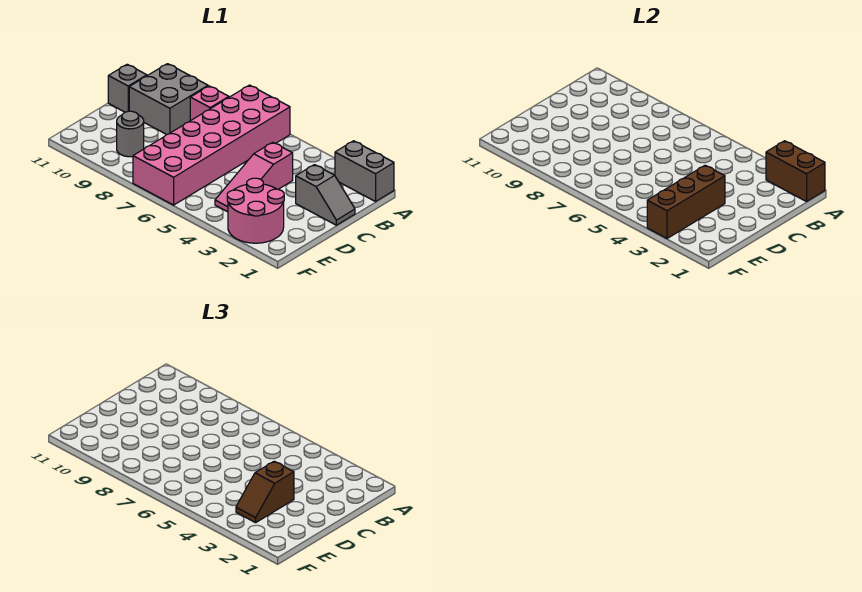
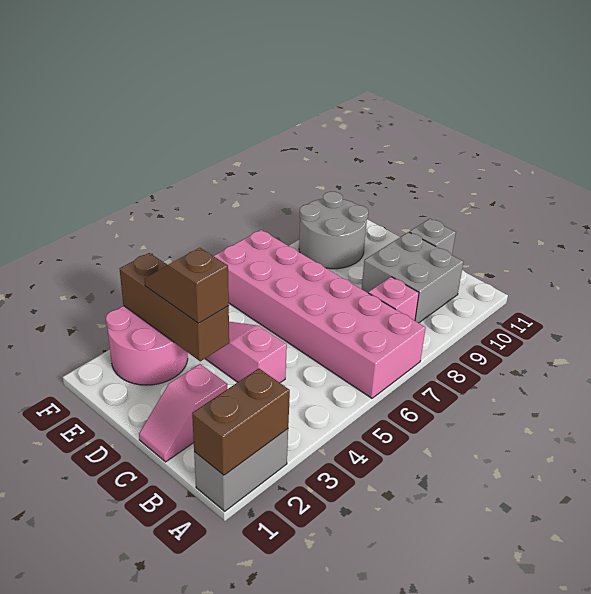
grey slope C1:C2 level 1 top 2 -> pink slope C1:C2 level 1 top 2
grey round brick E9 level 1 -> grey round brick E9:F10 level 1

